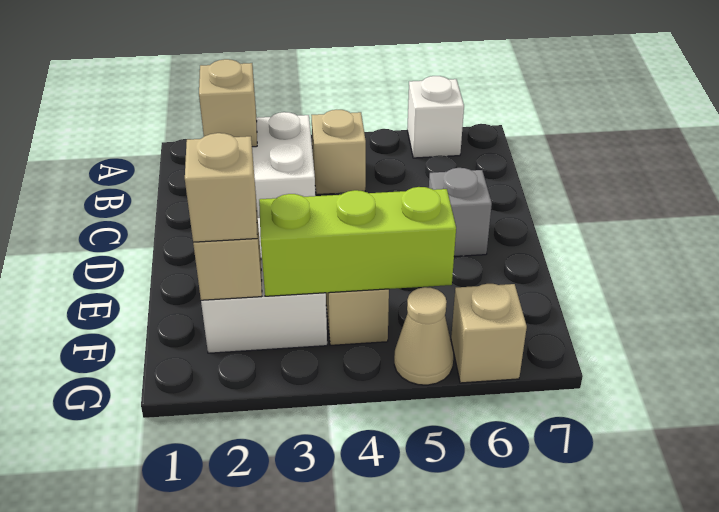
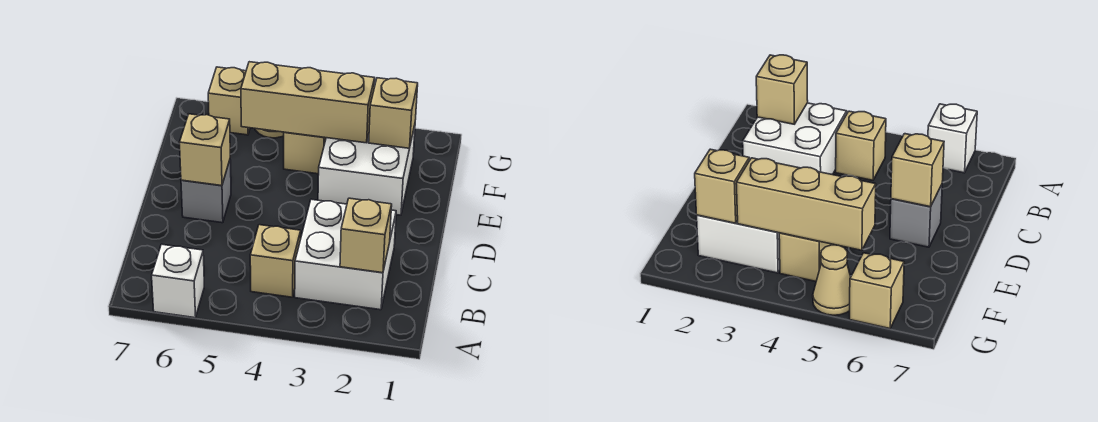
tan brick F2 level 3 -> tan brick D6 level 2
lime brick F3:F5 level 2 -> tan brick F3:F5 level 2

